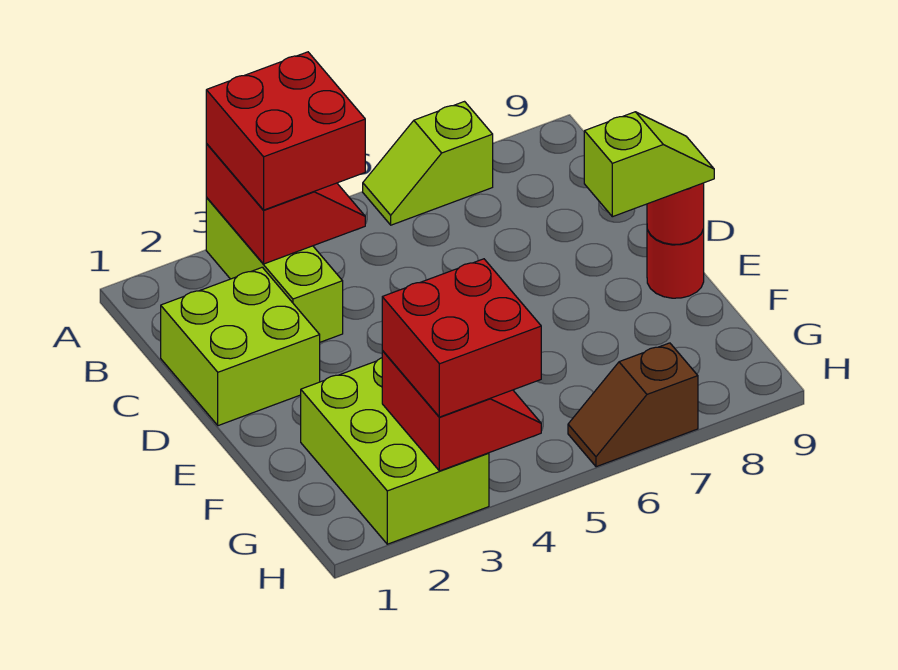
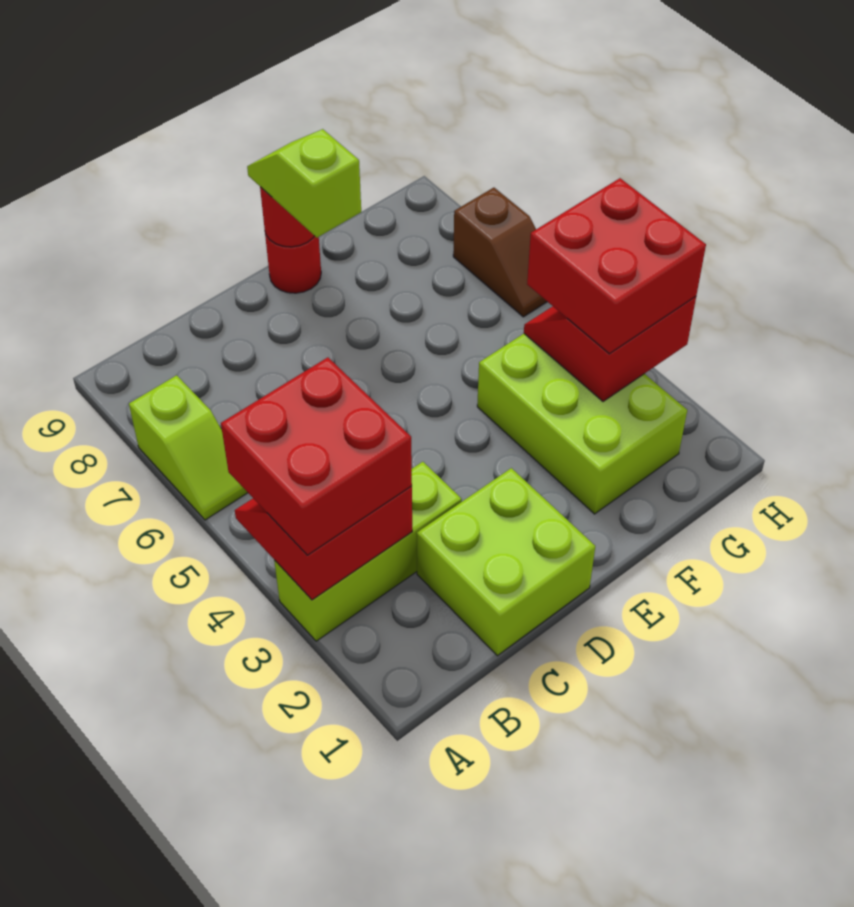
lime brick F2:H3 level 1 -> lime brick F2:G4 level 1

